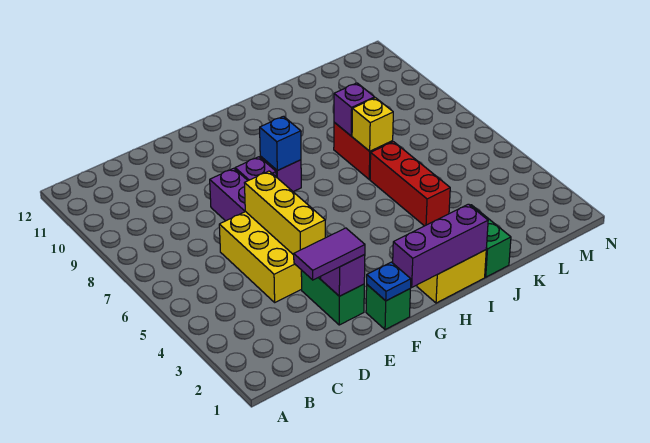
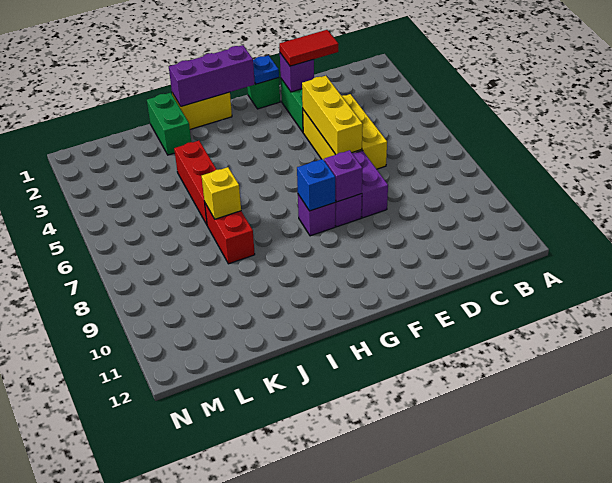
purple tile D2:E2 level 3 -> red tile D2:E2 level 3
purple brick J8 level 2 -> purple brick F8 level 2

